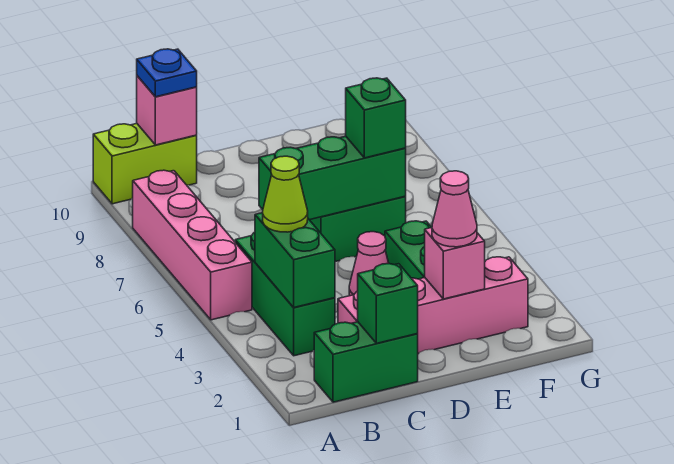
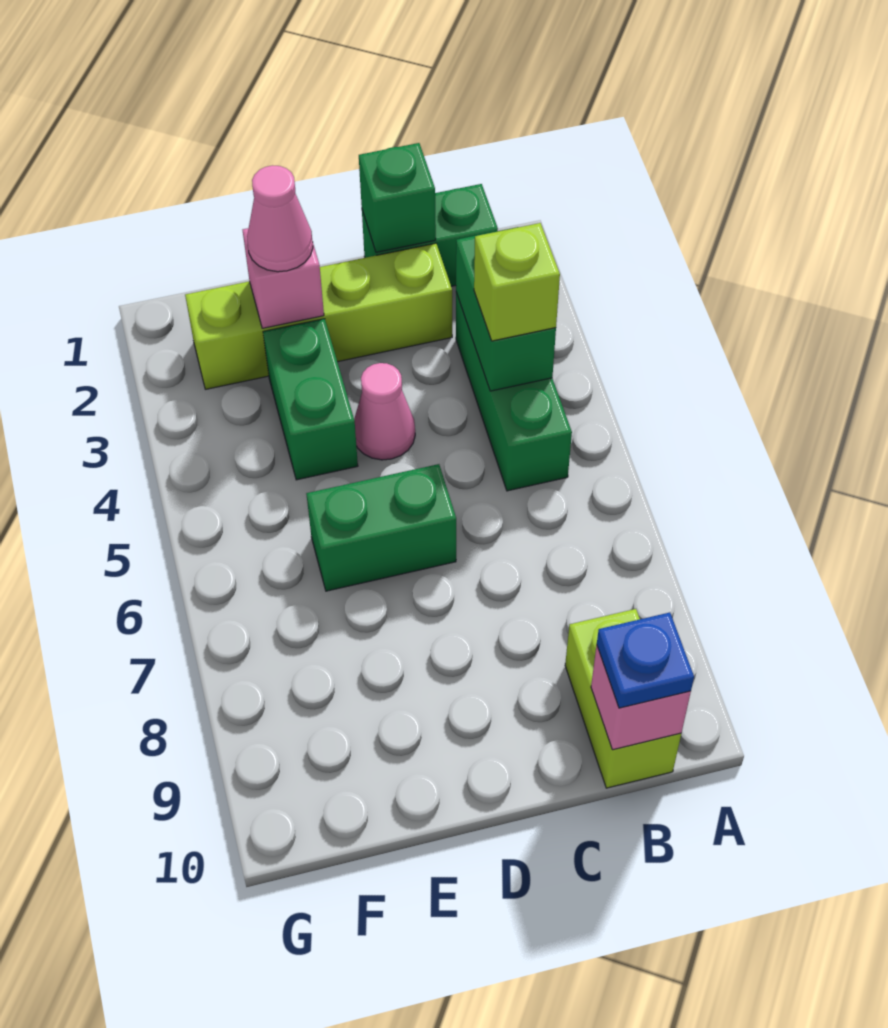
pink brick A5:A8 level 1 -> none
lime brick A10:B10 level 1 -> lime brick B9:B10 level 1
lime cone B4 level 3 -> lime brick B4 level 3
pink brick C2:F2 level 1 -> lime brick C2:F2 level 1
green brick C6:E6 level 2 -> none
green brick E6 level 3 -> none

